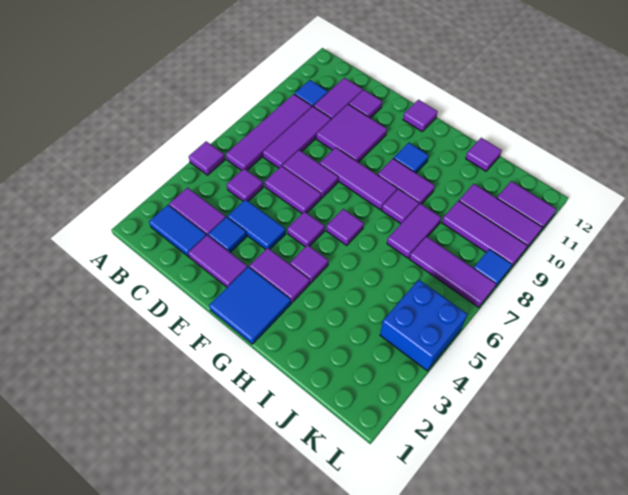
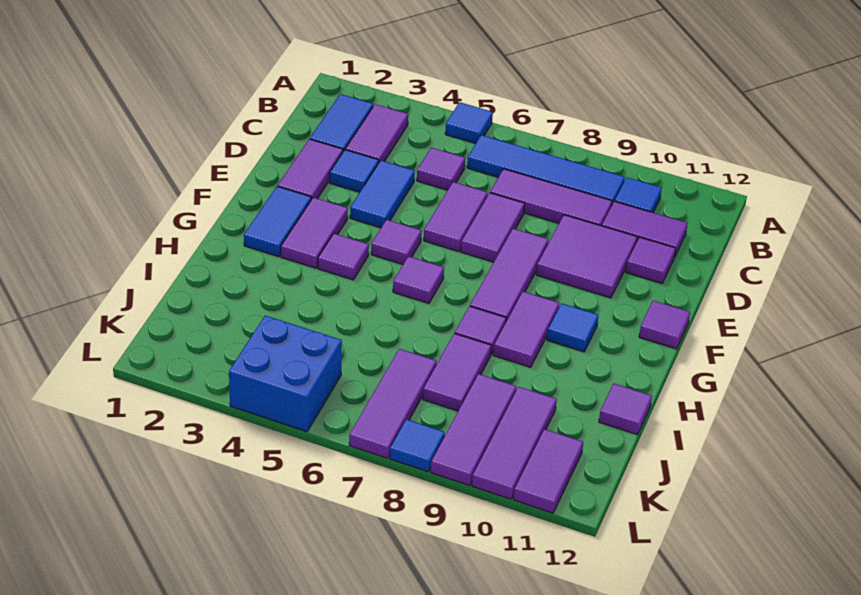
purple tile A5 level 1 -> blue tile A5 level 1
purple tile B6:B9 level 1 -> blue tile B6:B9 level 1
blue tile F1:G2 level 1 -> blue tile F2:G2 level 1
purple tile I7:I8 level 1 -> purple tile I8:J8 level 1

